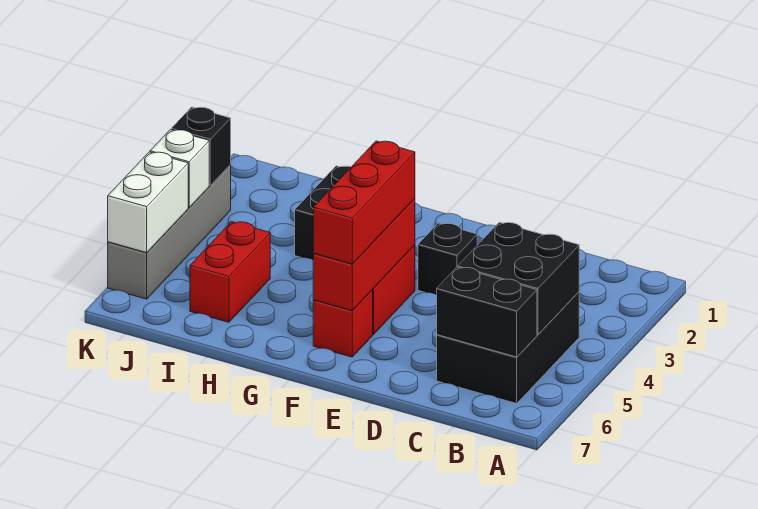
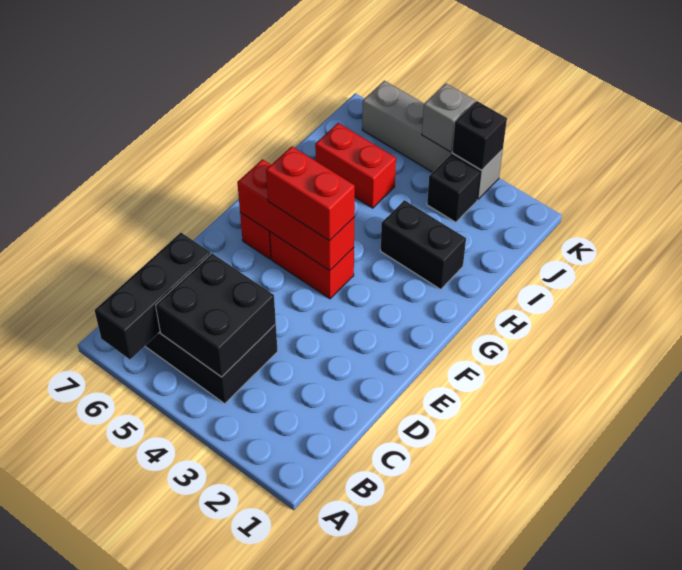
black brick B6:C6 level 2 -> black brick A6:C6 level 2
black brick E3 level 1 -> black brick J3 level 1
red brick F4:F6 level 3 -> red brick F4:F5 level 3
white brick K4 level 2 -> grey brick K4 level 2
white brick K5:K6 level 2 -> none

